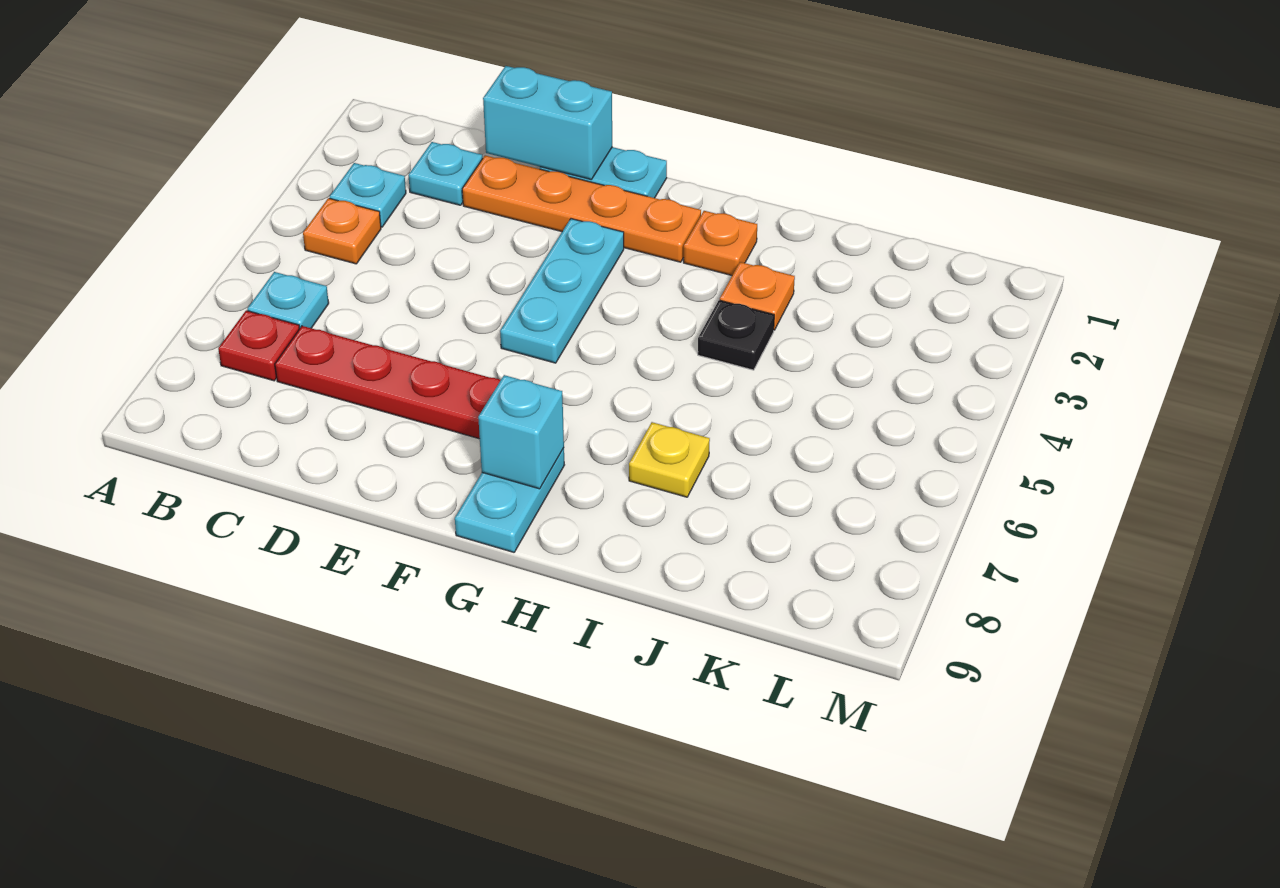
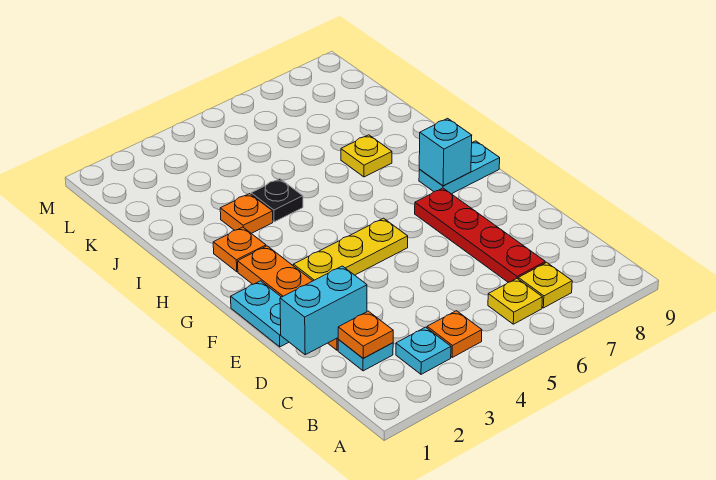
cyan plate B6 level 1 -> yellow plate B6 level 1
red plate B7 level 1 -> yellow plate B7 level 1
none -> orange plate C2 level 2
cyan brick D1:E1 level 2 -> cyan brick D1:D2 level 2
cyan plate F3:F5 level 1 -> yellow plate F3:F5 level 1

